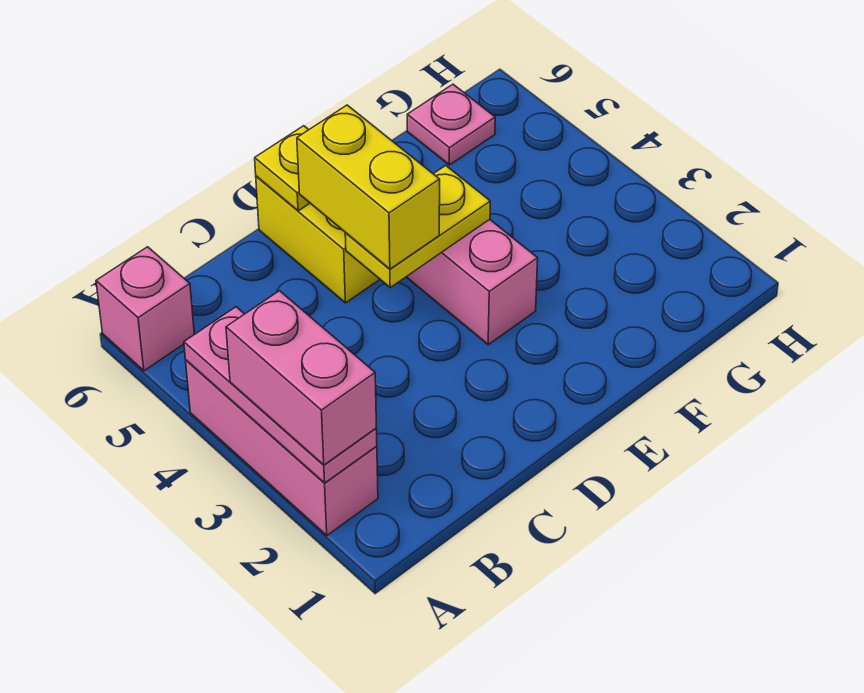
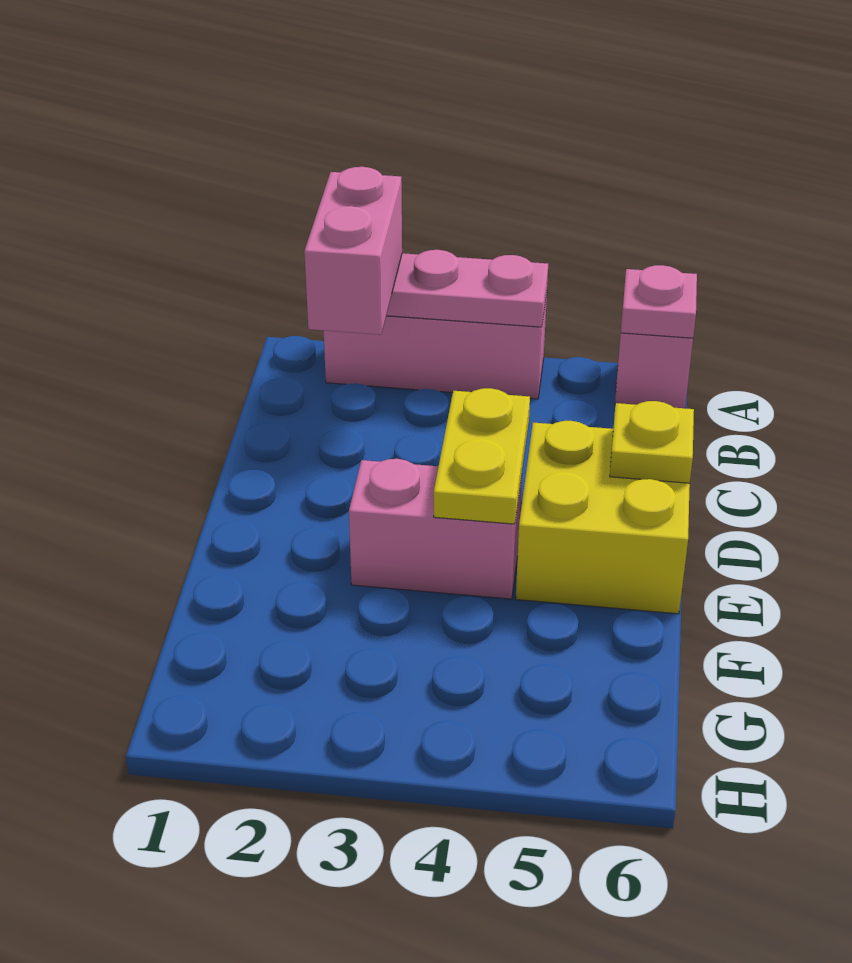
pink brick A2:A3 level 3 -> pink brick A2:B2 level 3
yellow brick D4:D5 level 3 -> none
pink plate G6 level 1 -> pink plate A6 level 2

